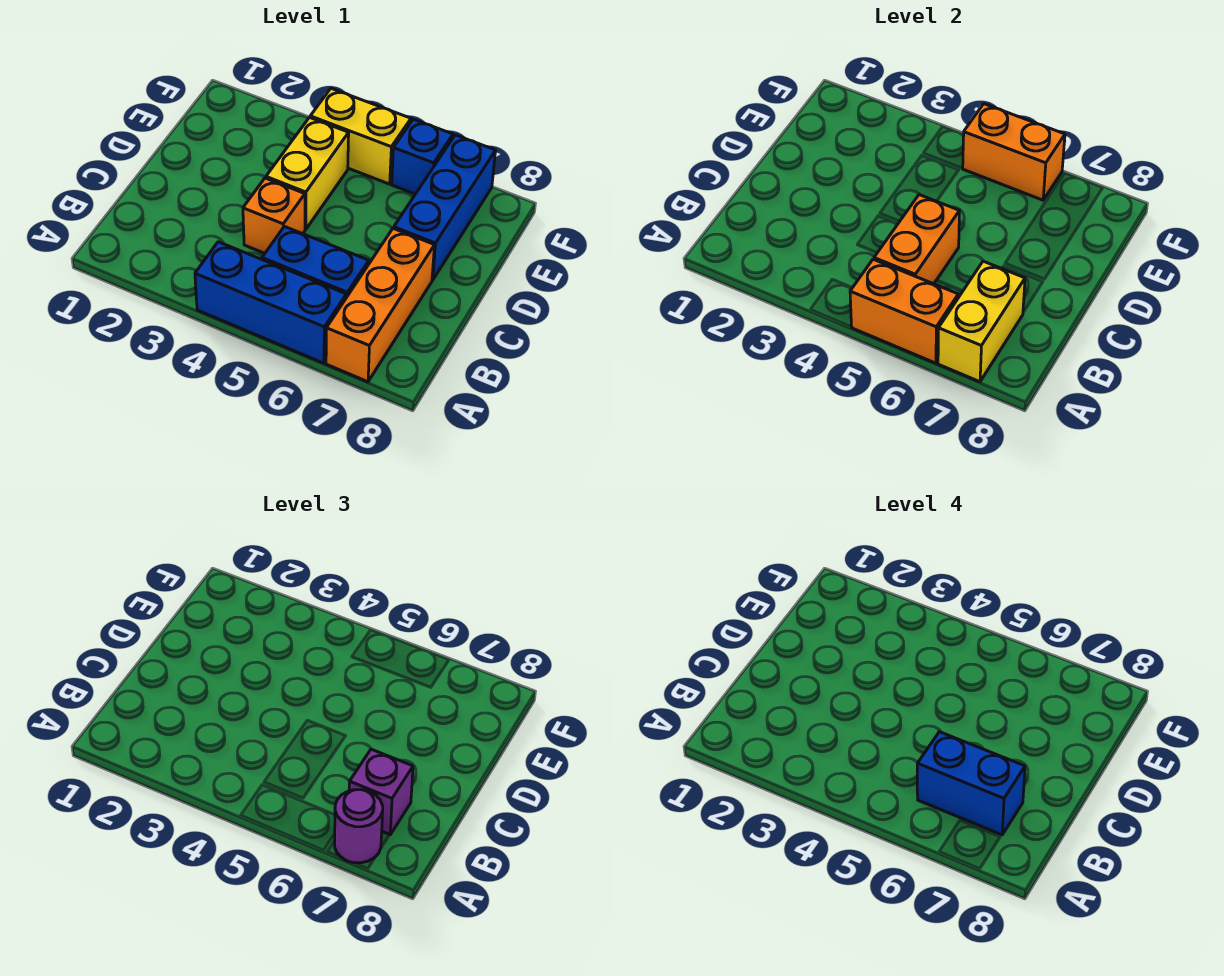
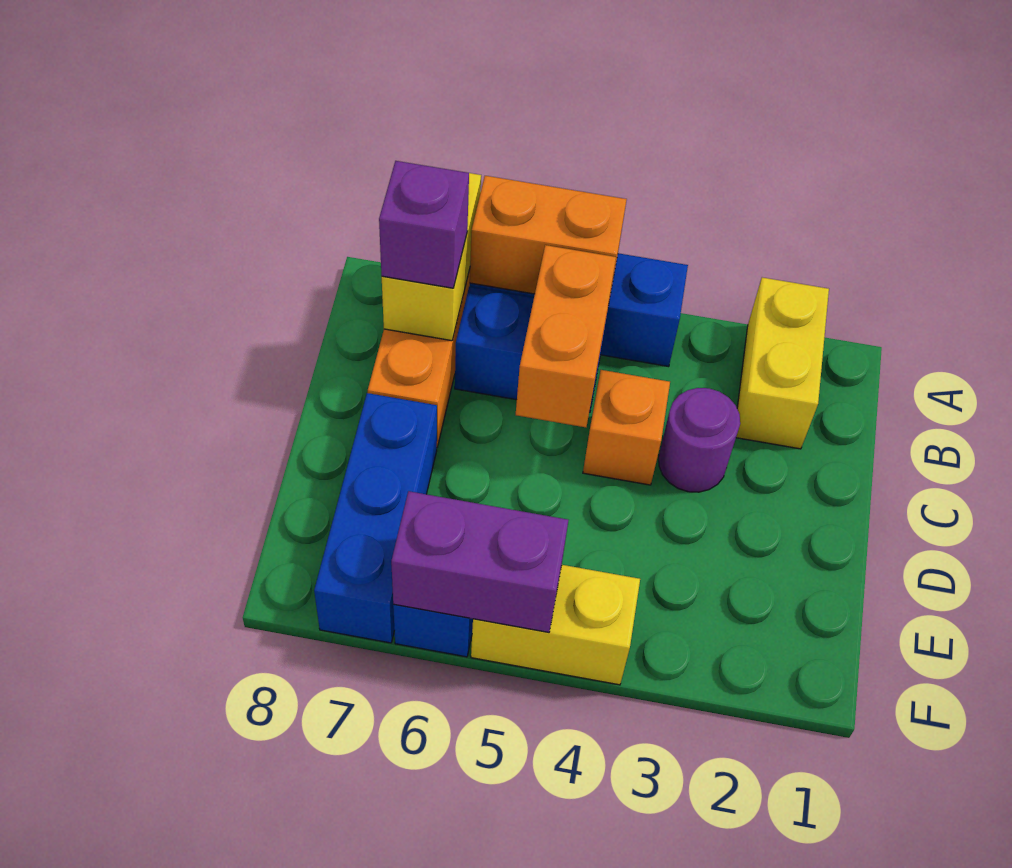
purple round brick A7 level 3 -> purple round brick C3 level 1
blue brick B6:B7 level 4 -> none
yellow brick D4:E4 level 1 -> yellow brick A2:B2 level 1
orange brick F5:F6 level 2 -> purple brick F5:F6 level 2

